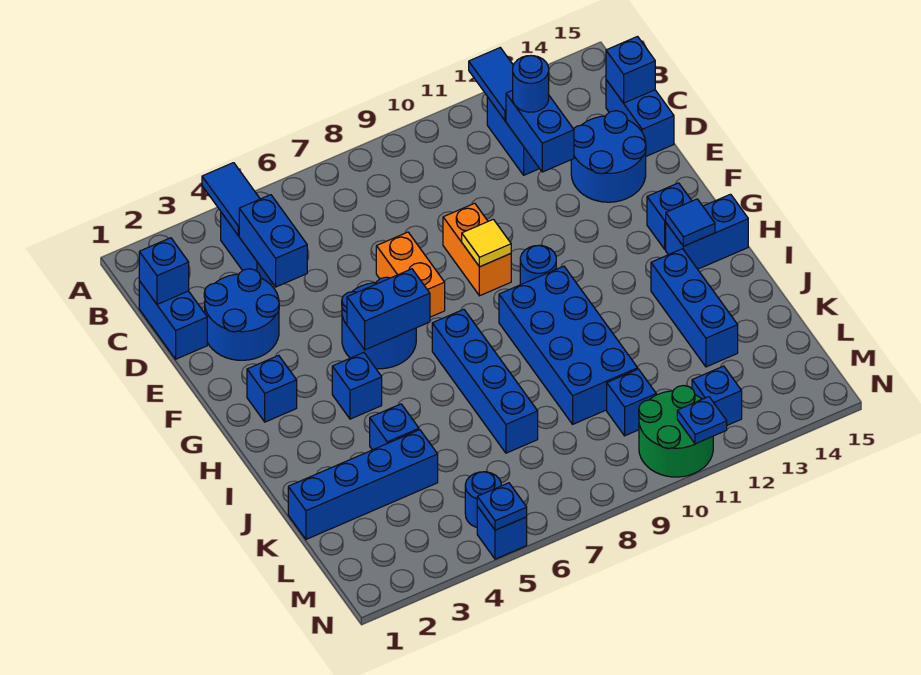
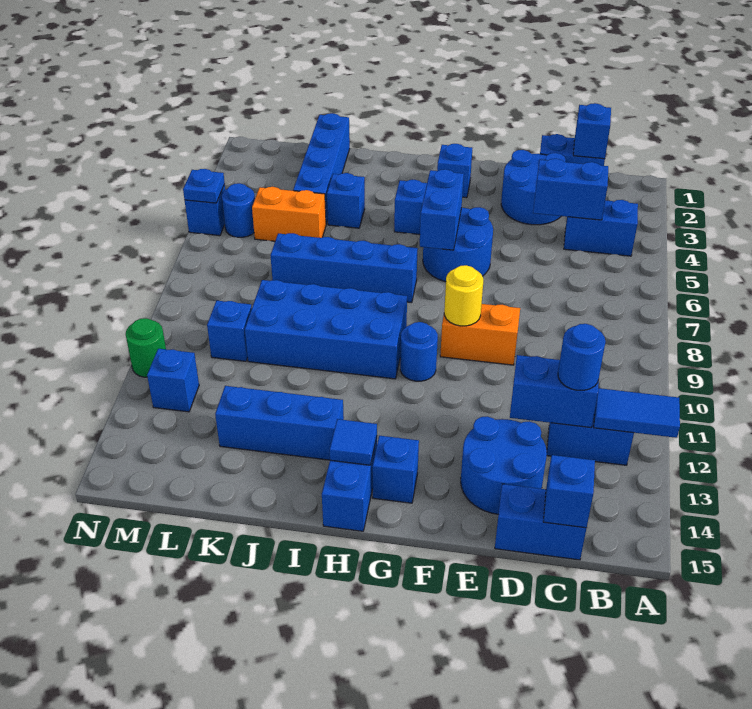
blue tile A4:B4 level 2 -> none
orange brick E7:F7 level 1 -> orange brick K5:L5 level 1
yellow tile F9 level 2 -> yellow round brick F9 level 2
green round brick M10:N11 level 1 -> green round brick N11 level 1
blue plate N11 level 2 -> none

